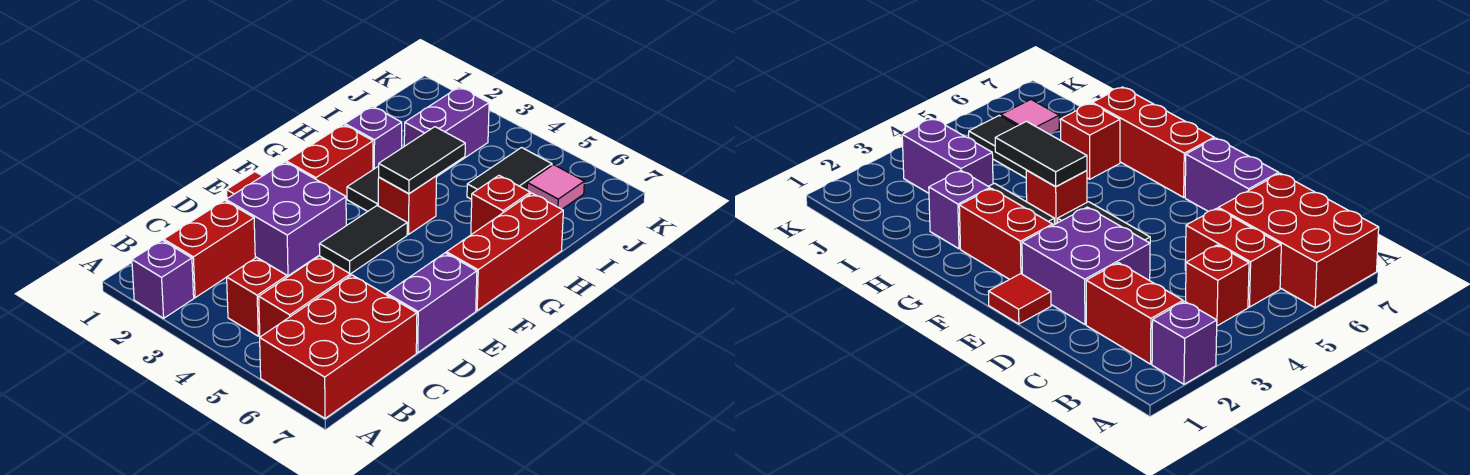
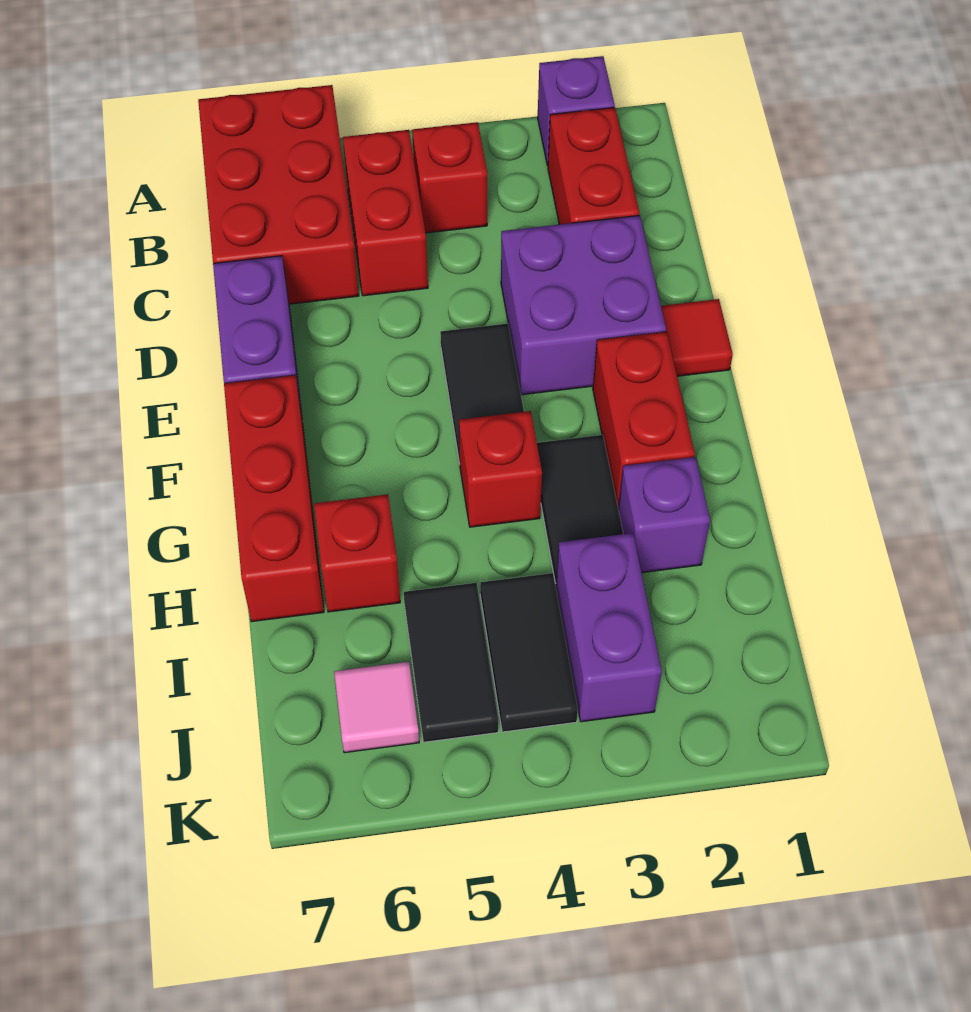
black tile G4:H4 level 2 -> black tile I4:J4 level 1

